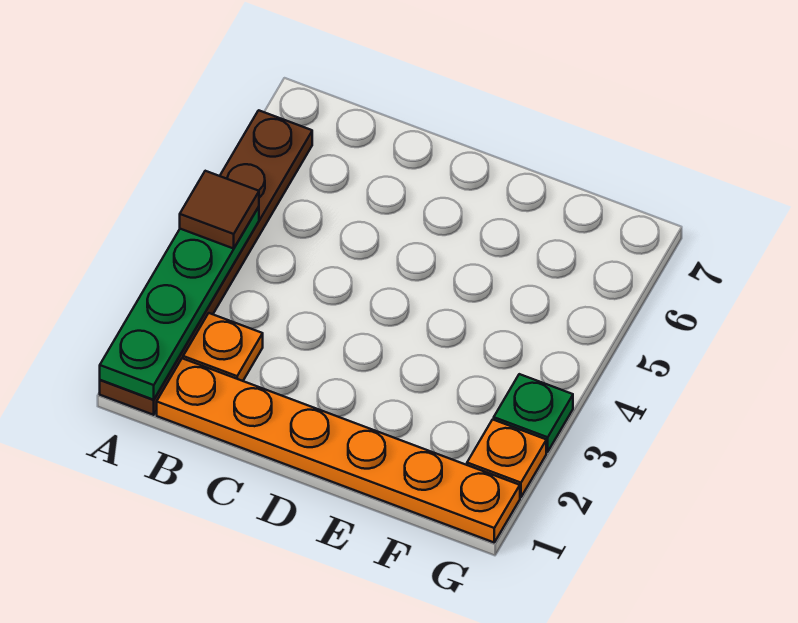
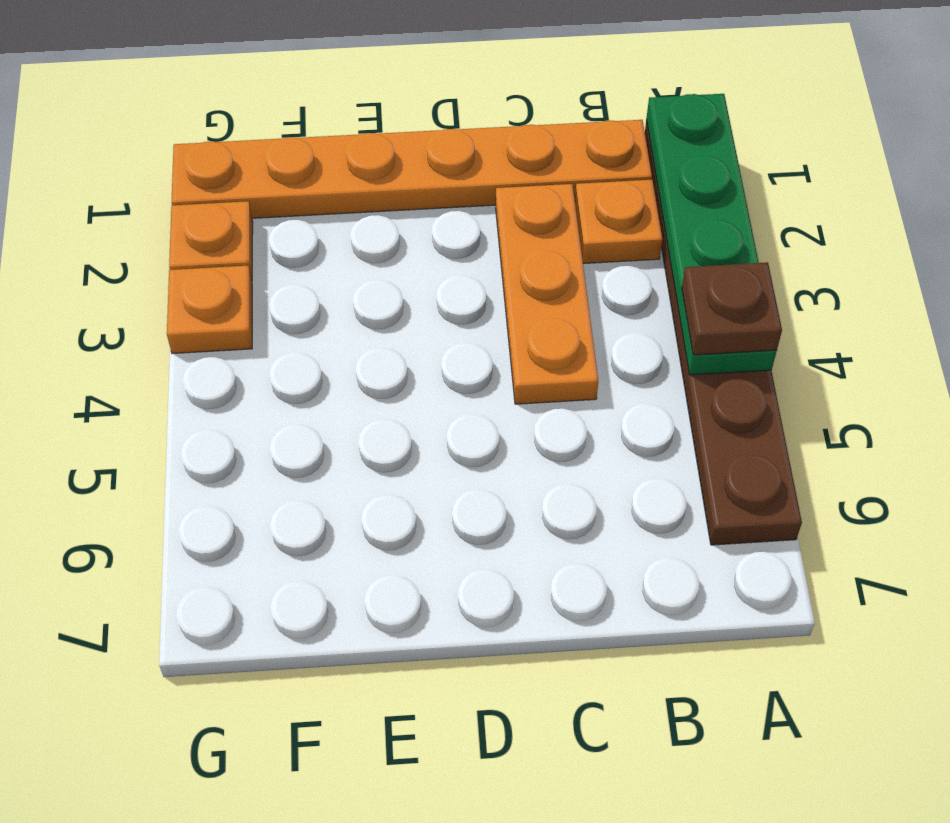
brown tile A4 level 3 -> brown plate A4 level 3
none -> orange plate C2:C4 level 1
green plate G3 level 1 -> orange plate G3 level 1

